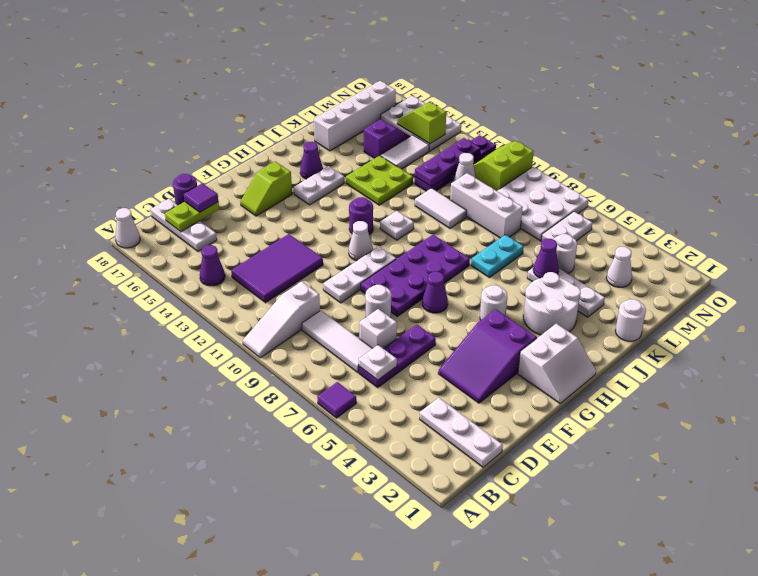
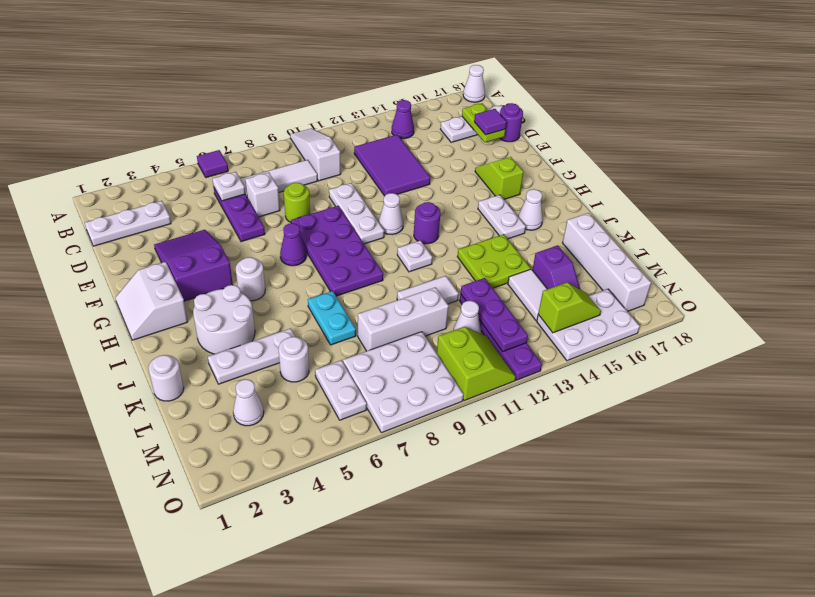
white round brick E8 level 1 -> lime round brick E8 level 1
purple cone I16 level 1 -> white cone I16 level 1
purple cone K5 level 2 -> none

